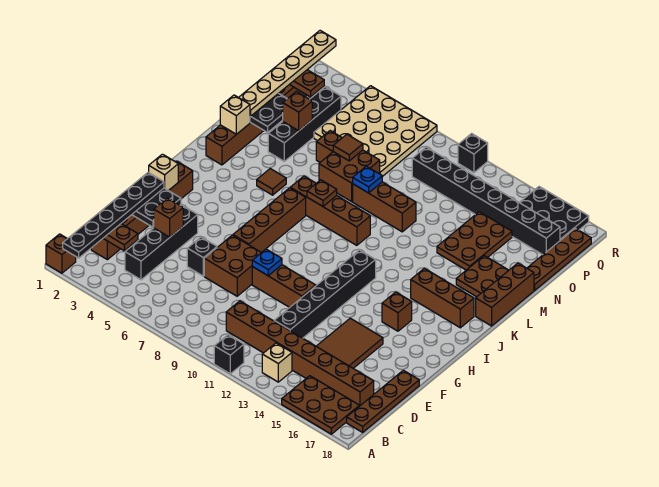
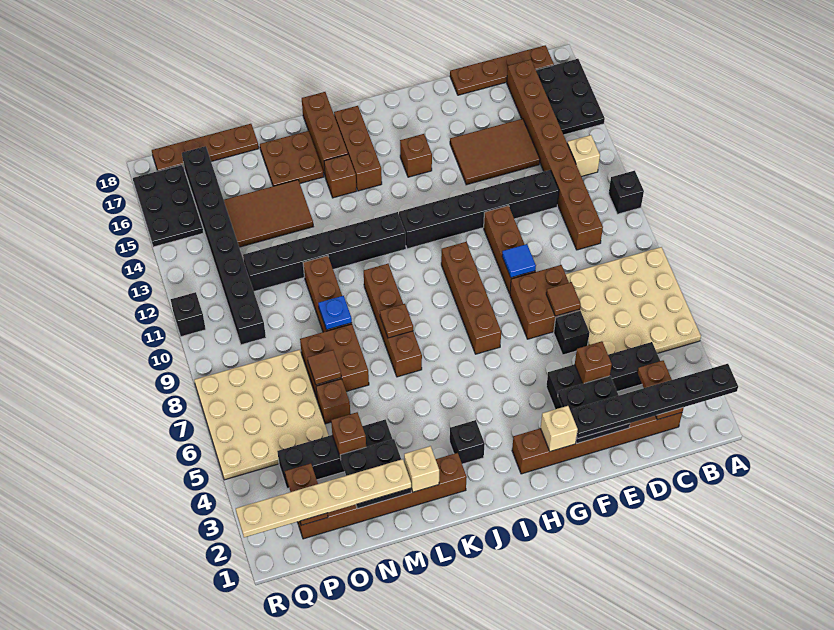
brown brick A1 level 1 -> brown brick K15 level 1
none -> tan plate A5:D8 level 1
brown plate A15:B17 level 1 -> black plate A15:B17 level 1
blue plate F9 level 2 -> blue tile F9 level 2
brown brick G7:J7 level 1 -> brown brick H7:H10 level 1
none -> black brick J3 level 1
none -> black brick J12:O12 level 1
brown tile K5 level 1 -> brown tile E7 level 2
brown brick K18:M18 level 1 -> brown brick K16:K18 level 1
brown plate M14:O15 level 1 -> brown tile M14:O15 level 1

